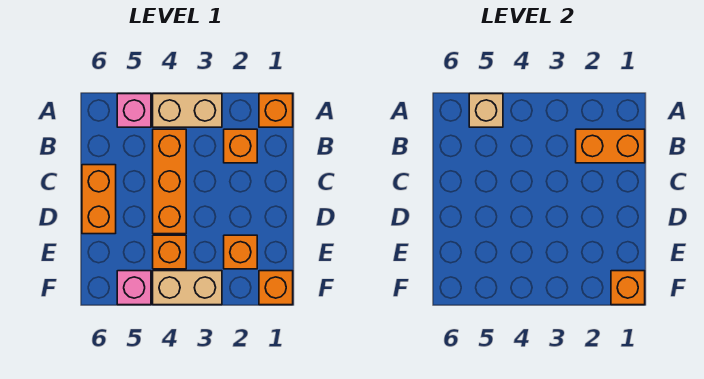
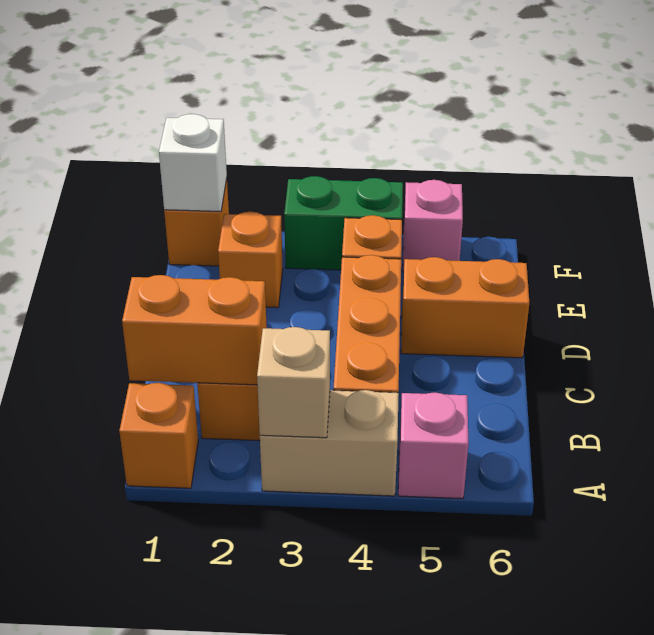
tan brick A5 level 2 -> tan brick A3 level 2
orange brick C6:D6 level 1 -> orange brick D5:D6 level 1
orange brick F1 level 2 -> white brick F1 level 2
tan brick F3:F4 level 1 -> green brick F3:F4 level 1

